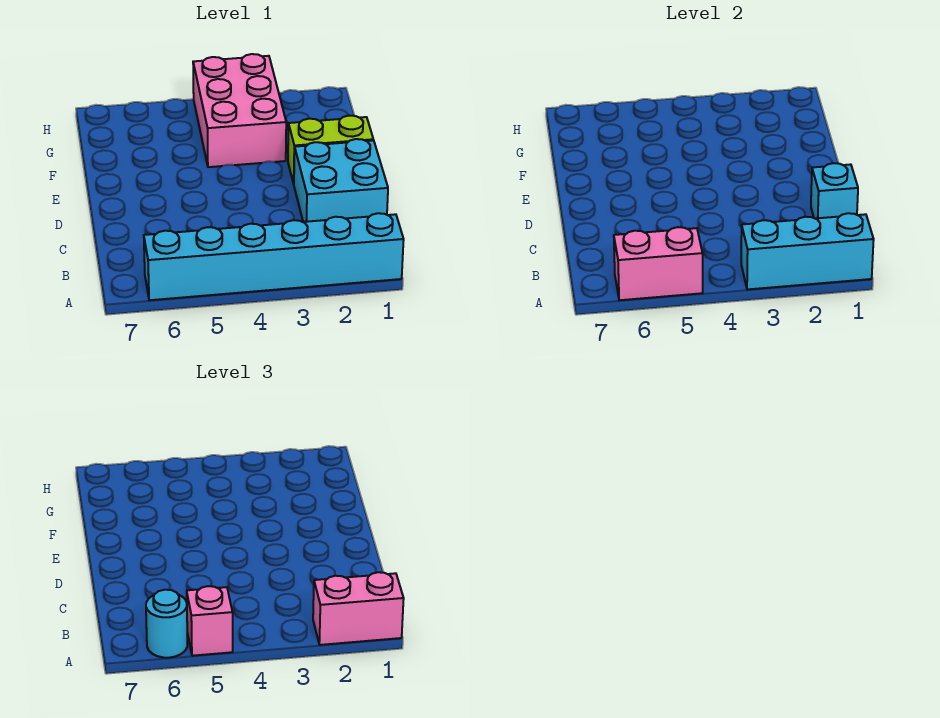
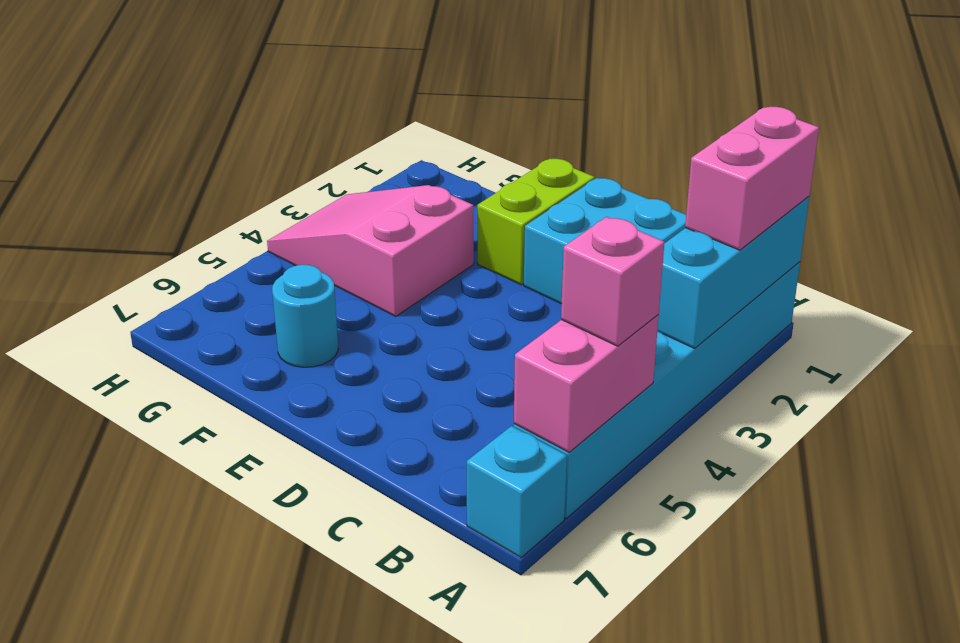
cyan round brick A6 level 3 -> cyan round brick F6 level 1
cyan brick C1 level 2 -> cyan brick A7 level 1
pink brick F3:H4 level 1 -> pink slope F3:H4 level 1 top F

